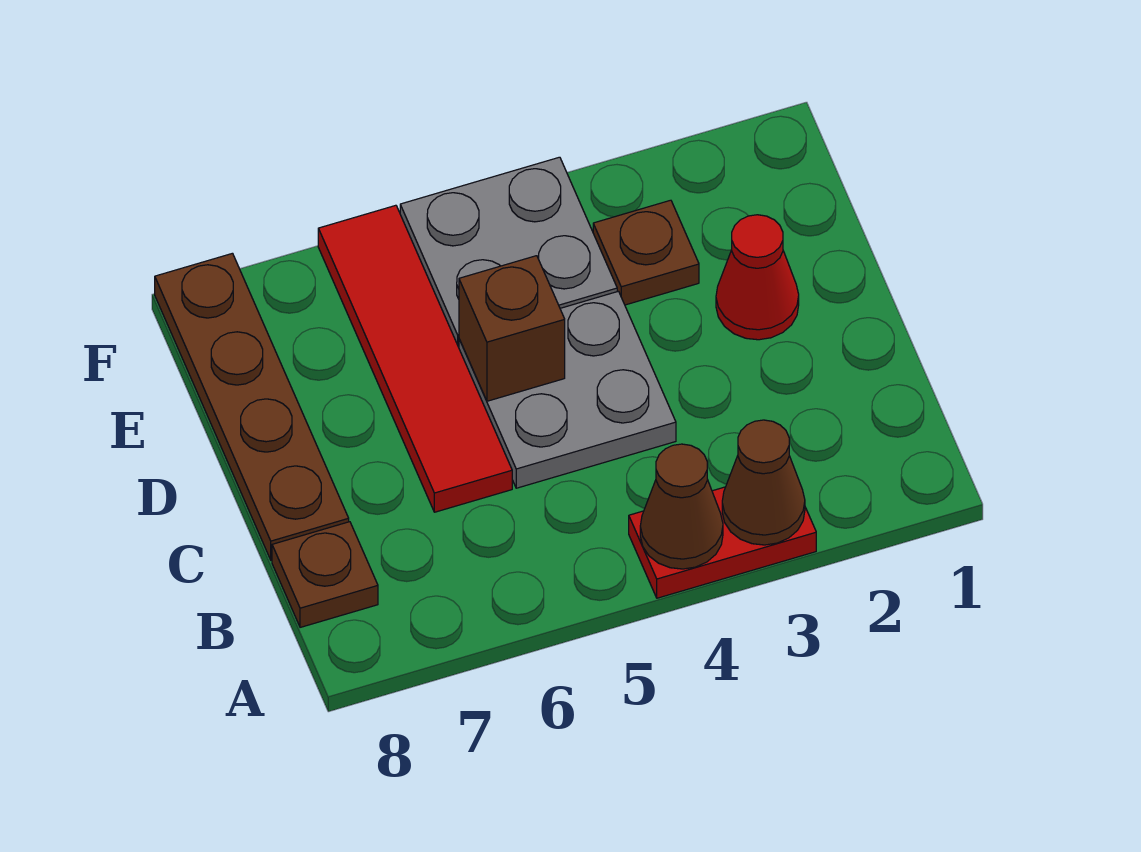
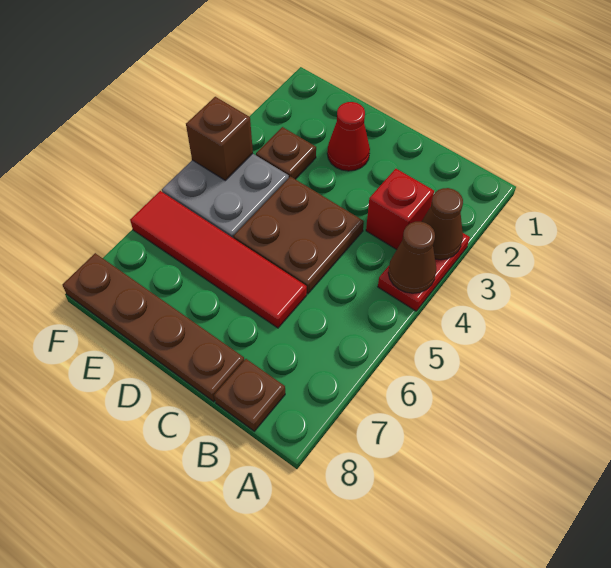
none -> red brick B3 level 1
grey plate C4:D5 level 1 -> brown plate C4:D5 level 1
brown brick D5 level 2 -> brown brick F4 level 2

